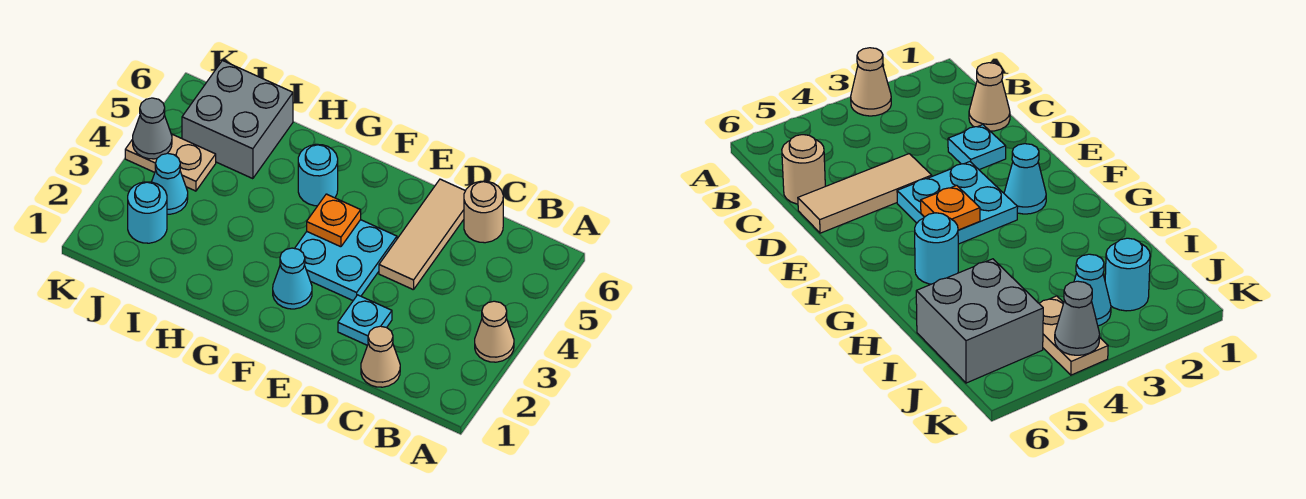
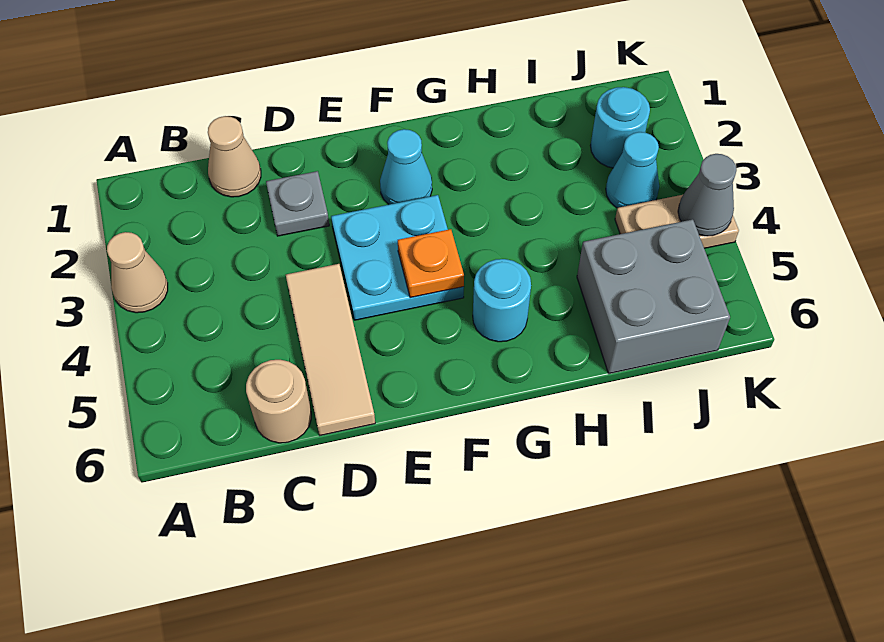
cyan plate D2 level 1 -> grey plate D2 level 1

